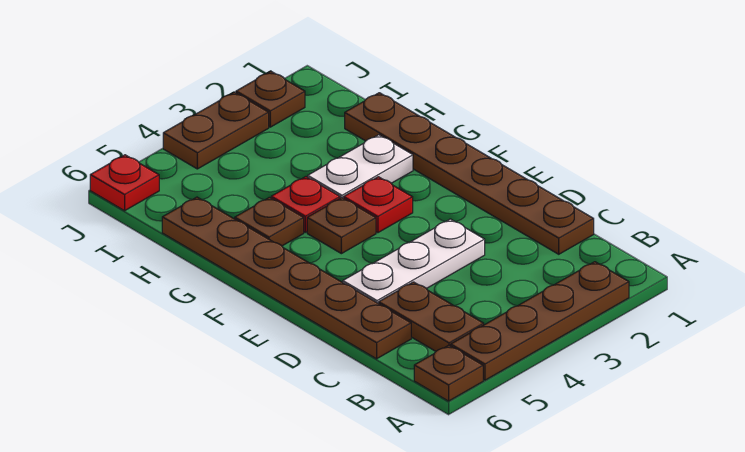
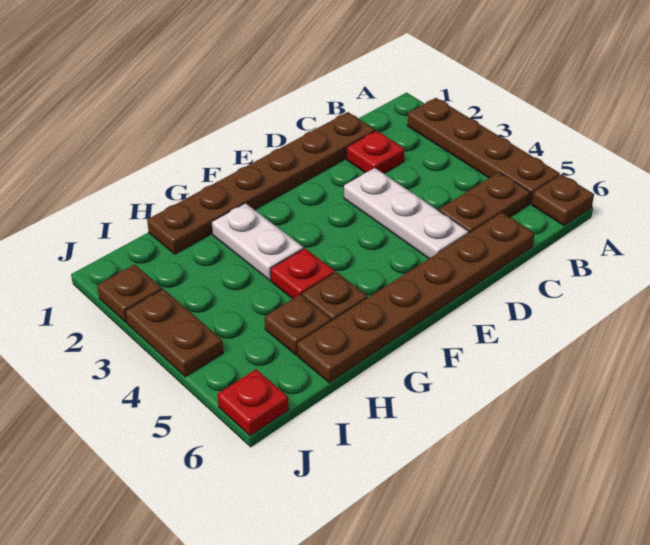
red plate F3 level 1 -> red plate C2 level 1
brown plate F4 level 1 -> brown plate H5 level 1

